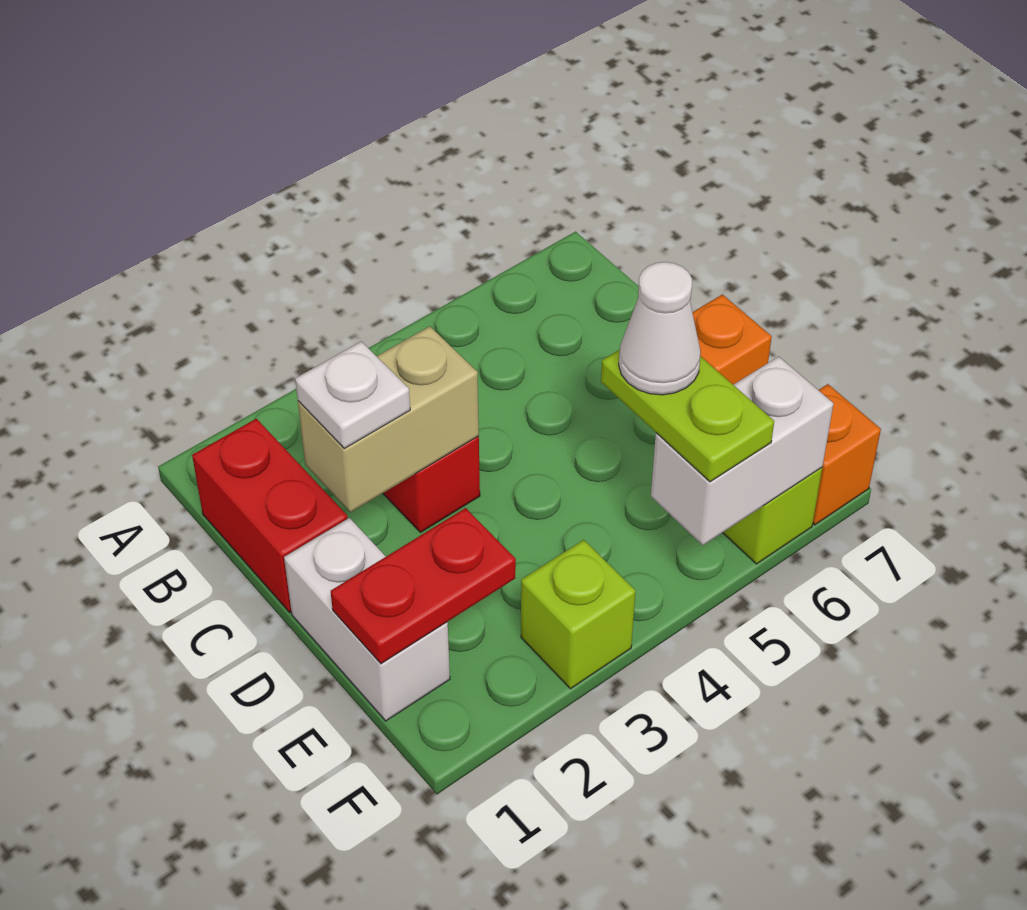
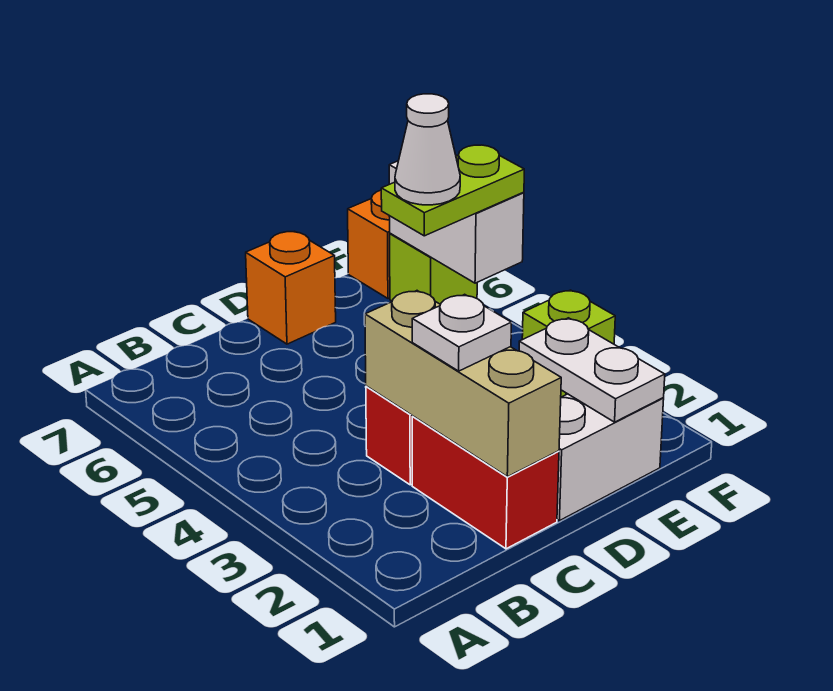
red brick B1:C1 level 1 -> red brick C1:C2 level 1
tan brick C2:C3 level 2 -> tan brick C1:C3 level 2
red plate E1:E2 level 2 -> white plate E1:E2 level 2

